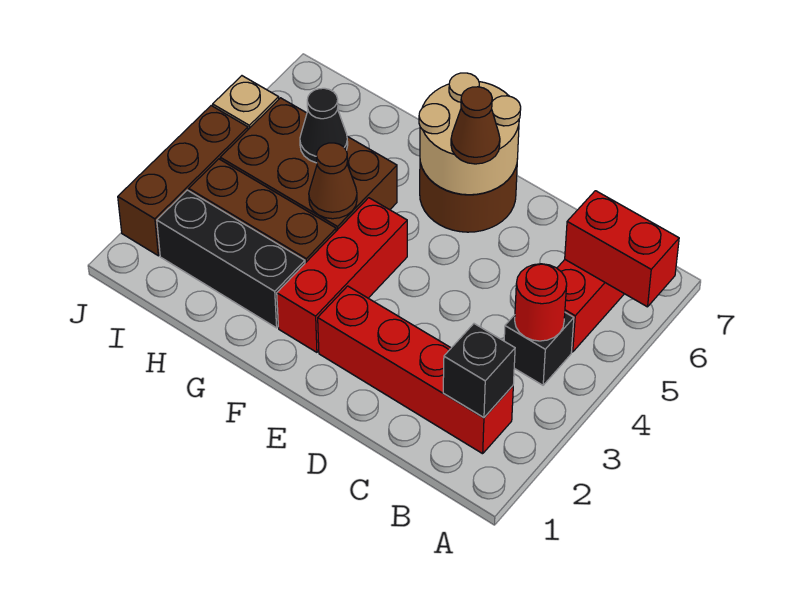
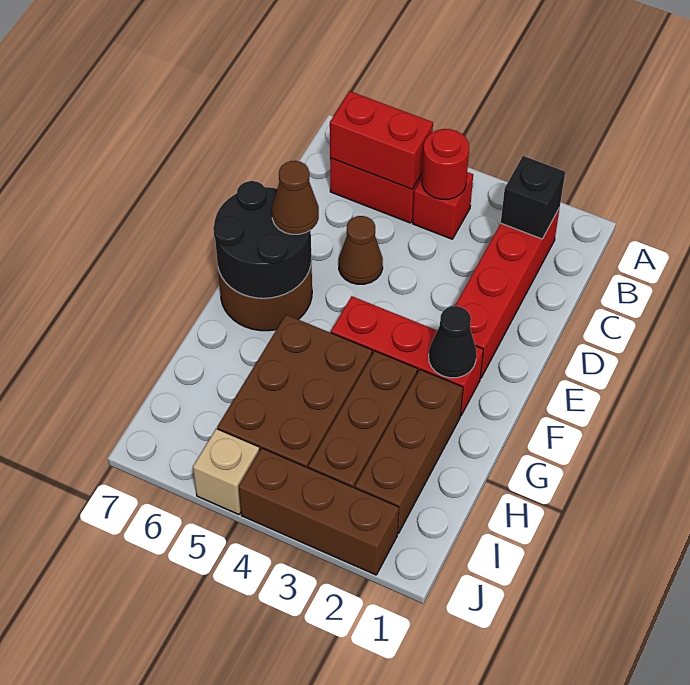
red brick A6:B6 level 2 -> red brick B5:B6 level 2
black brick B4 level 1 -> red brick B4 level 1
tan round brick E6:F7 level 2 -> black round brick E6:F7 level 2
black brick G2:I2 level 1 -> brown brick G2:I2 level 1
brown cone G4 level 2 -> brown cone D5 level 1
black cone H5 level 2 -> black cone F2 level 2

